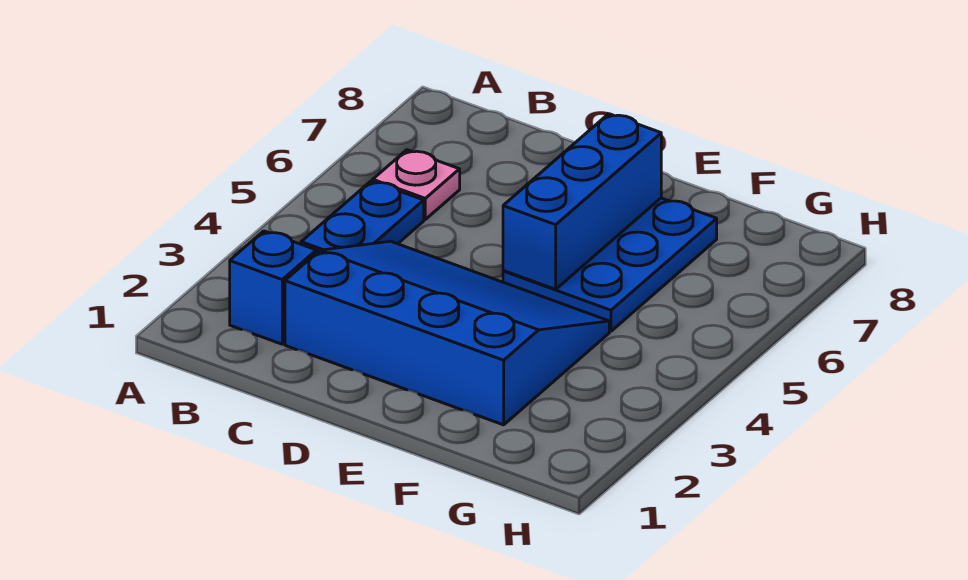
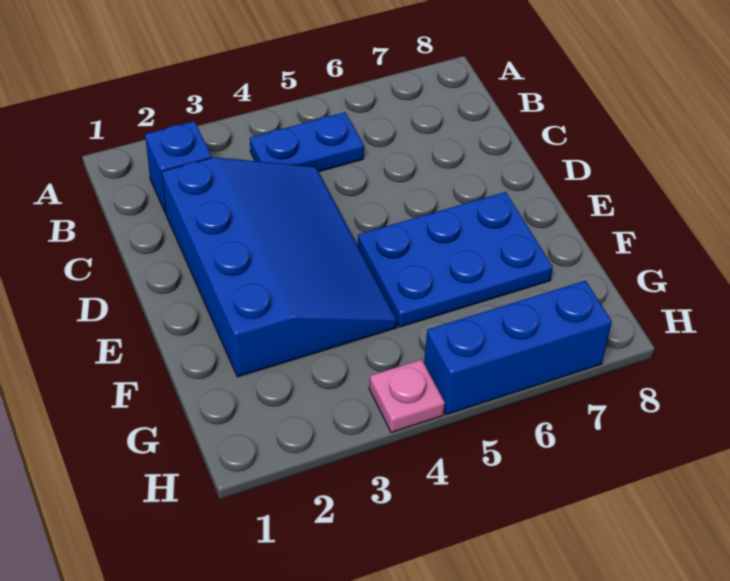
pink plate B6 level 1 -> pink plate H4 level 1
blue brick E5:E7 level 2 -> blue brick H5:H7 level 1

